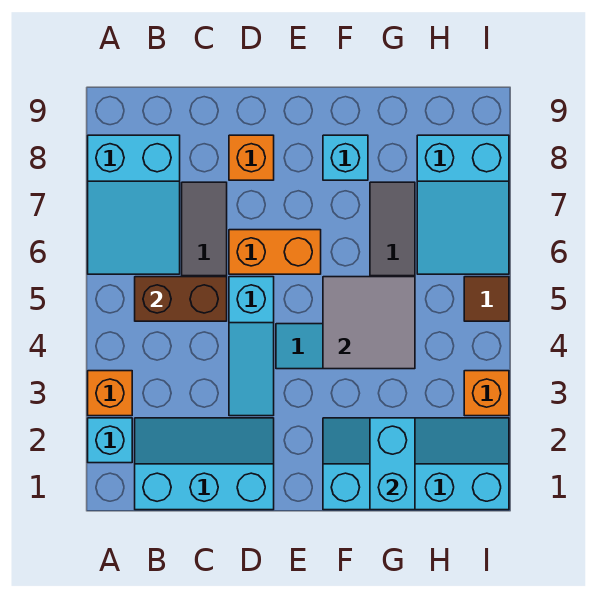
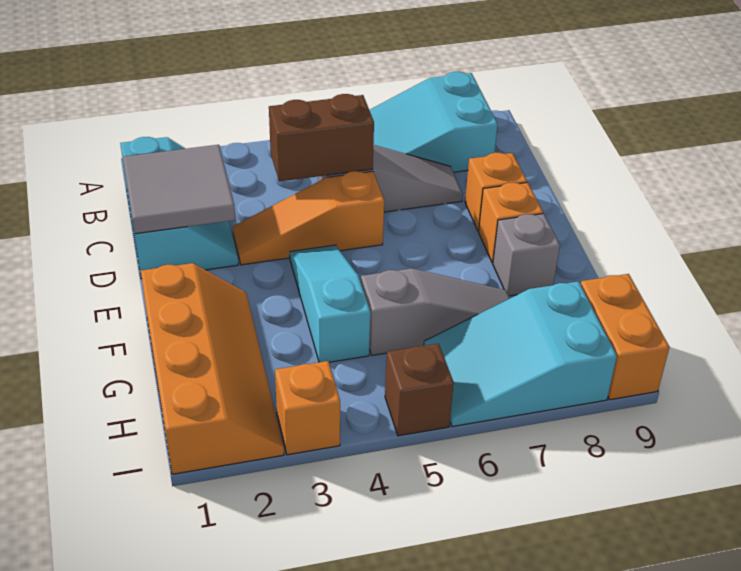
cyan brick A2 level 1 -> none
orange brick A3 level 1 -> orange brick E8 level 1
brown brick B5:C5 level 2 -> brown brick C4:C5 level 2
cyan slope D3:D5 level 1 top 5 -> orange slope D3:D5 level 1 top 5
orange brick D6:E6 level 1 -> orange brick H9:I9 level 1
cyan slope F1:I2 level 1 top 1 -> orange slope F1:I2 level 1 top 1
grey tile F4:G5 level 2 -> grey tile C1:D2 level 2
cyan brick F8 level 1 -> grey brick F8 level 1
cyan brick G1:G2 level 2 -> none
brown tile I5 level 1 -> brown brick I5 level 1

